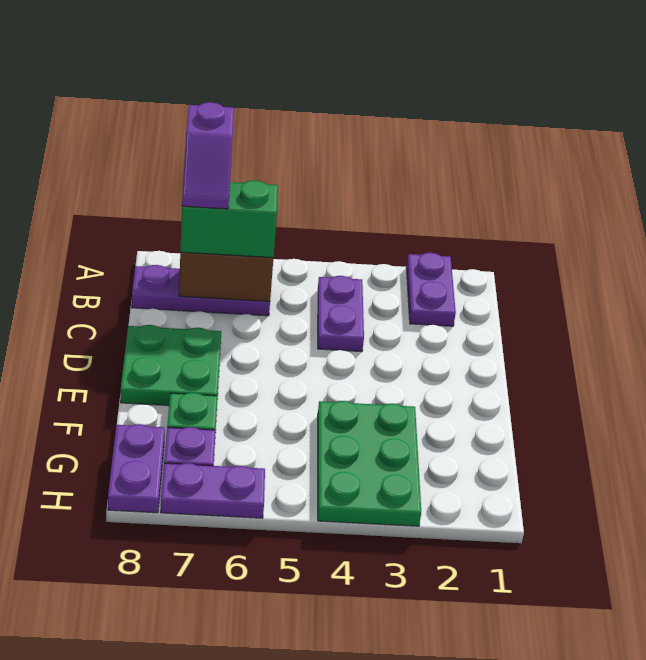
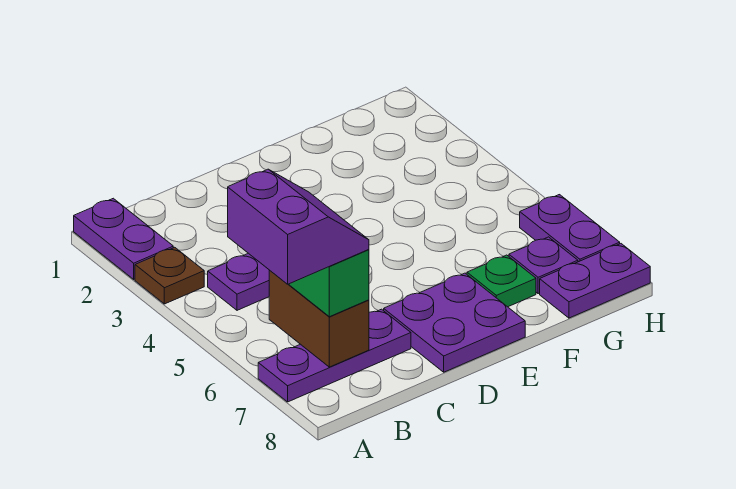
purple plate A2:B2 level 1 -> purple plate A1:A2 level 1
none -> brown plate A3 level 1
purple slope A7:B7 level 4 top A -> purple slope A6:B7 level 4 top A
purple plate B6:B8 level 1 -> purple plate A7:C7 level 1
green plate D7:E8 level 1 -> purple plate D7:E8 level 1
green plate F3:H4 level 1 -> none

